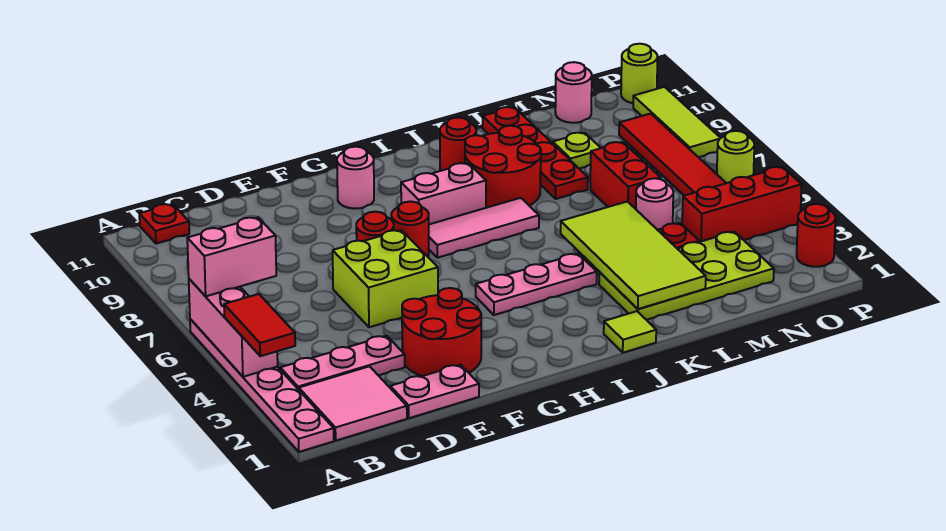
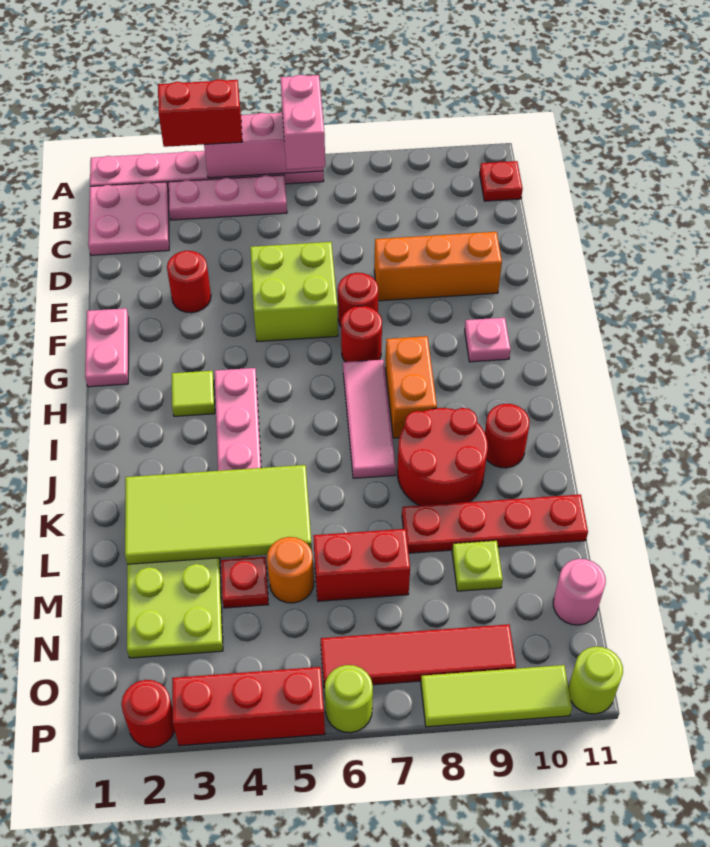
red tile A3:A4 level 3 -> red brick A3:A4 level 3
pink tile B1:C2 level 1 -> pink plate B1:C2 level 1
pink plate B3:D3 level 1 -> pink plate B3:B5 level 1
pink plate D1:E1 level 1 -> pink plate F1:G1 level 1
red round brick E2:F3 level 1 -> red round brick E3 level 1
none -> orange brick E8:E10 level 1
pink round brick G10 level 1 -> pink plate G10 level 1
pink brick H8:I8 level 1 -> orange brick H8:I8 level 1
lime tile J1 level 1 -> lime tile H3 level 1
pink round brick M5 level 1 -> orange round brick M5 level 1
red brick N4:P4 level 1 -> red brick P3:P5 level 1

